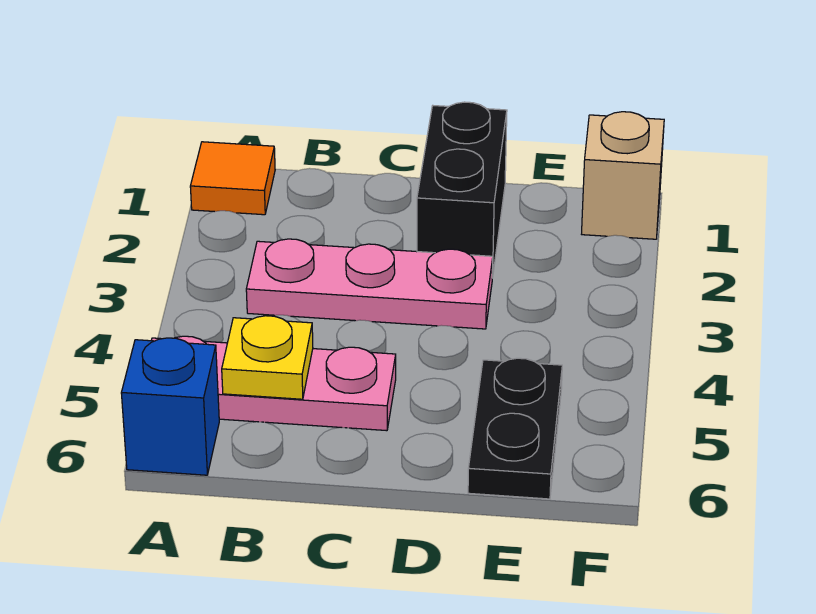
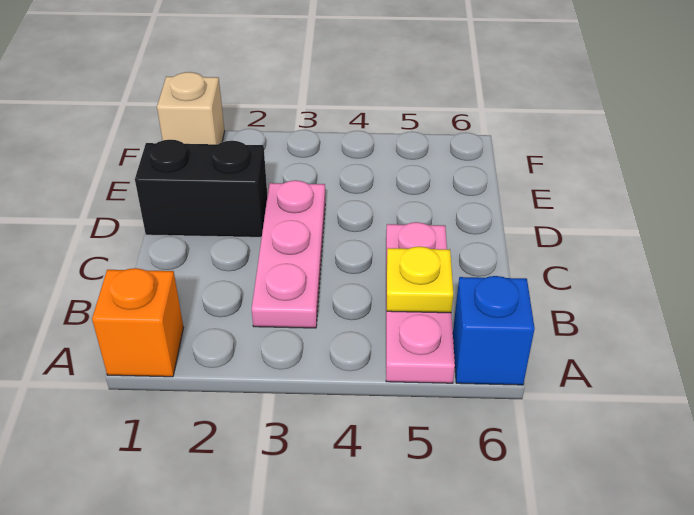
orange tile A1 level 1 -> orange brick A1 level 1
black plate E5:E6 level 1 -> none

